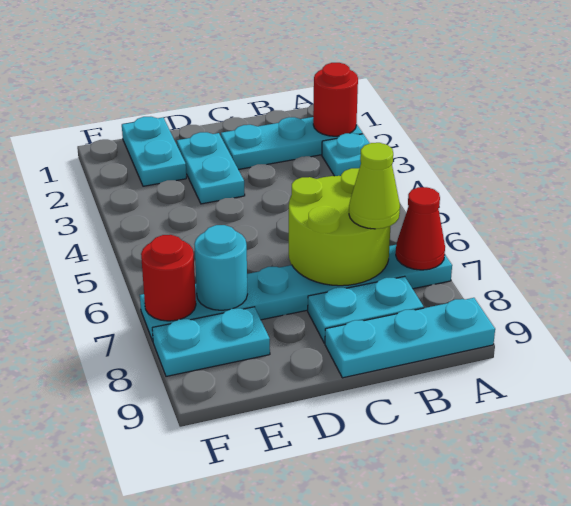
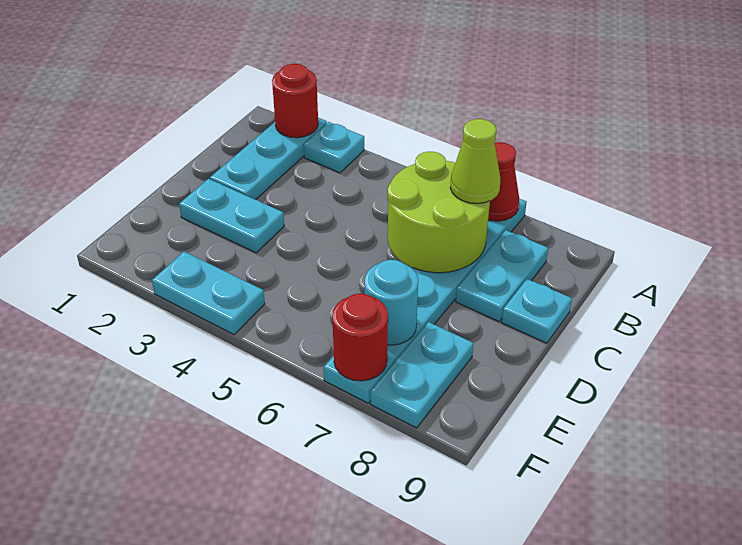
cyan plate A9:C9 level 1 -> cyan plate C9 level 1
cyan plate E1:E2 level 1 -> cyan plate F3:F4 level 1

